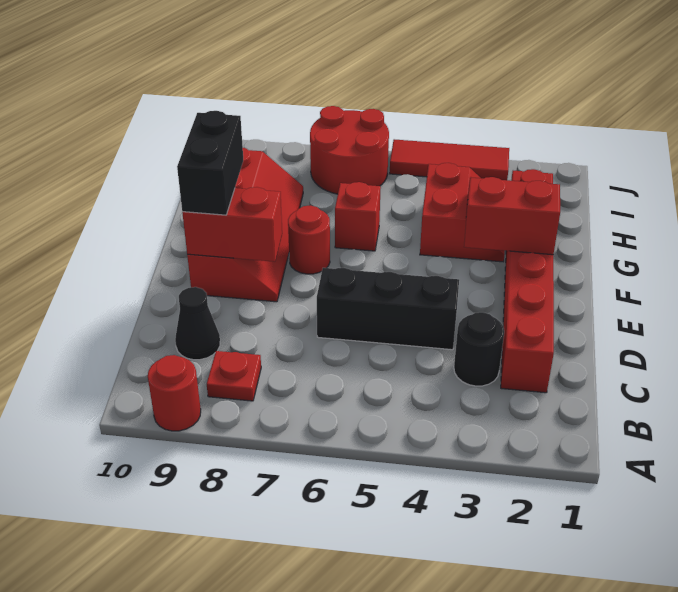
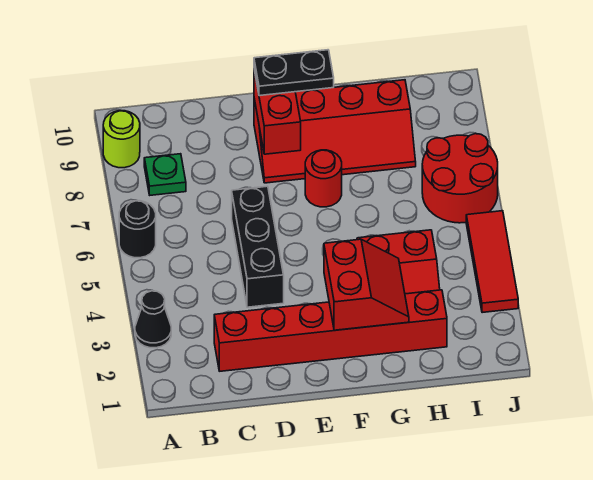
red round brick A9 level 1 -> lime round brick A9 level 1
red plate B8 level 1 -> green plate B8 level 1
black round brick C3 level 1 -> black round brick A6 level 1
black cone C9 level 1 -> black cone A3 level 1
black brick E9:F9 level 3 -> black plate E9:F9 level 3
red brick G6 level 1 -> none

